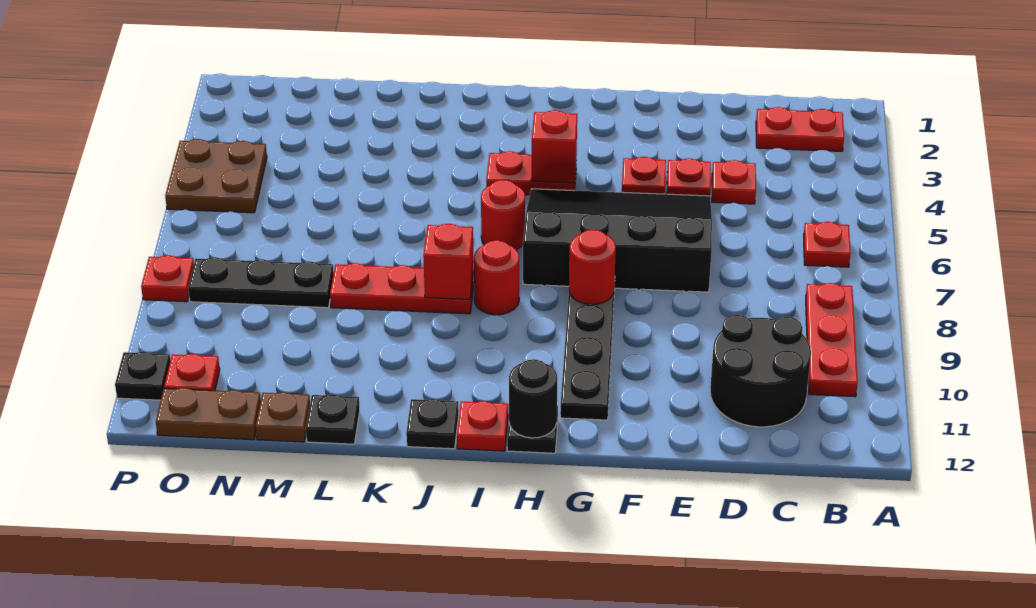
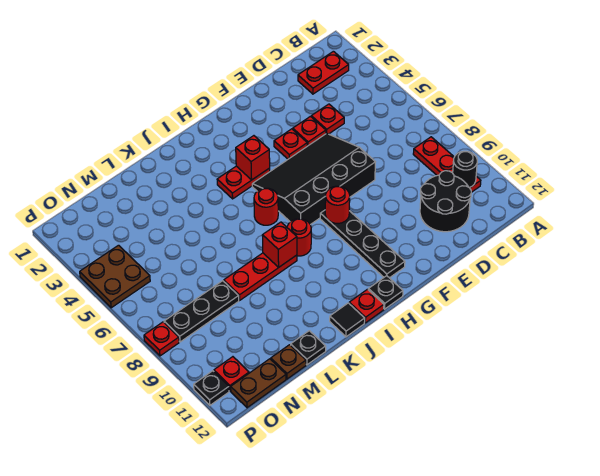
red plate B6 level 1 -> none
black round brick H12 level 2 -> black round brick B10 level 2
black plate J12 level 1 -> black tile J12 level 1

